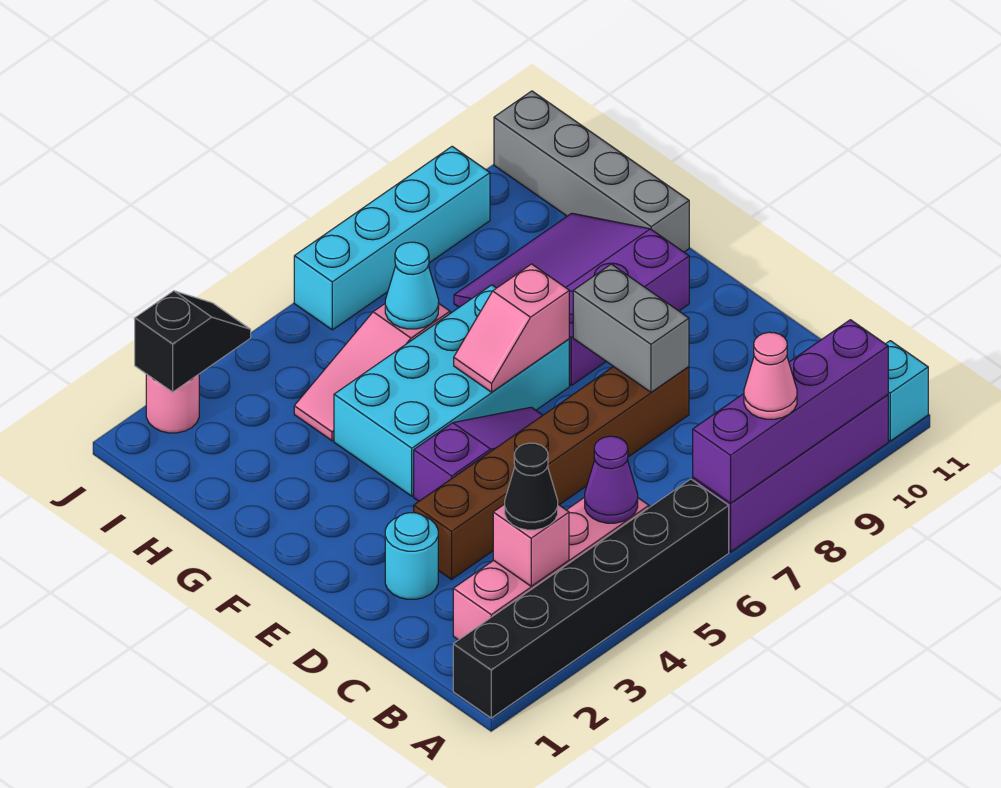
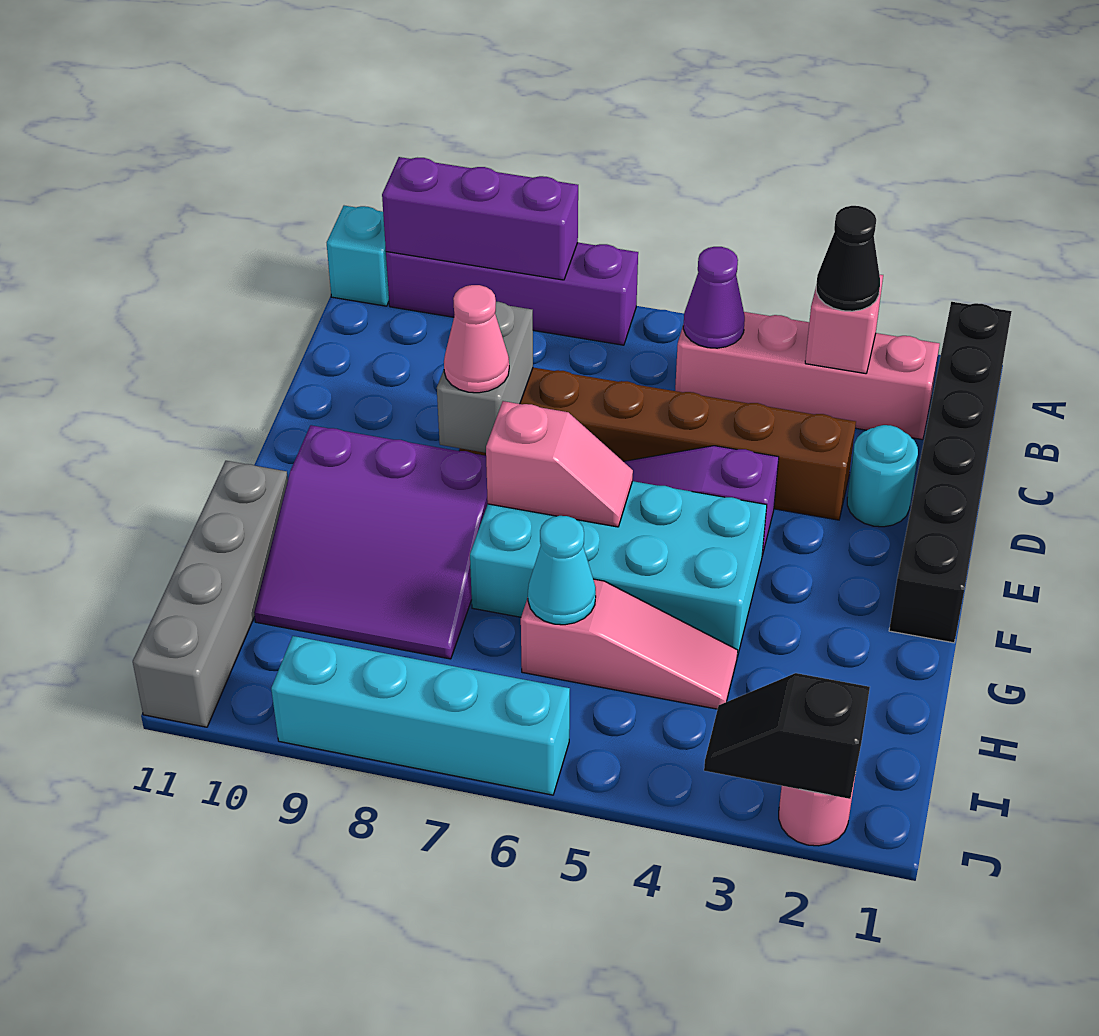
black brick A1:A6 level 1 -> black brick A1:F1 level 1
purple brick A7:A10 level 2 -> purple brick A8:A10 level 2
pink cone A8 level 3 -> pink cone E8 level 3

